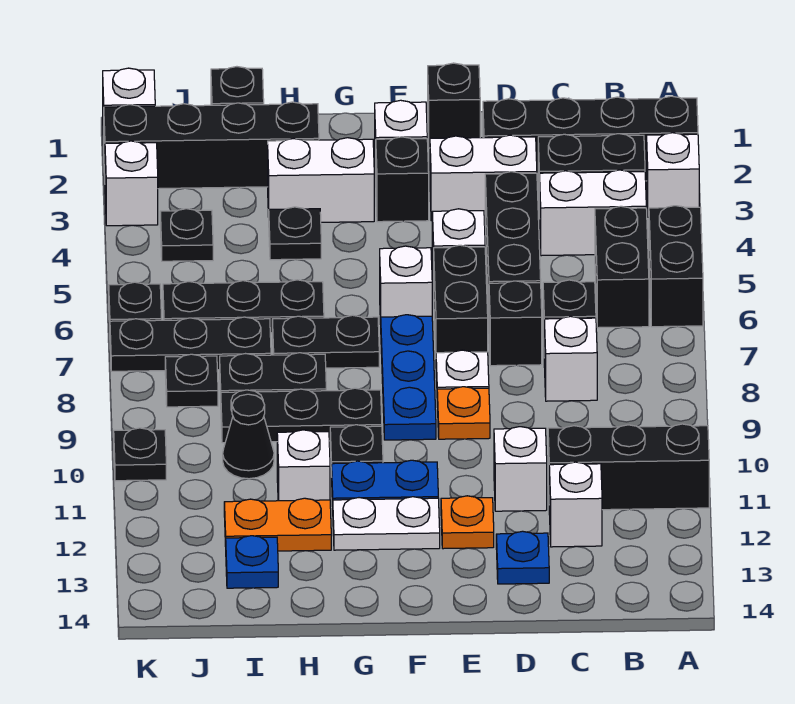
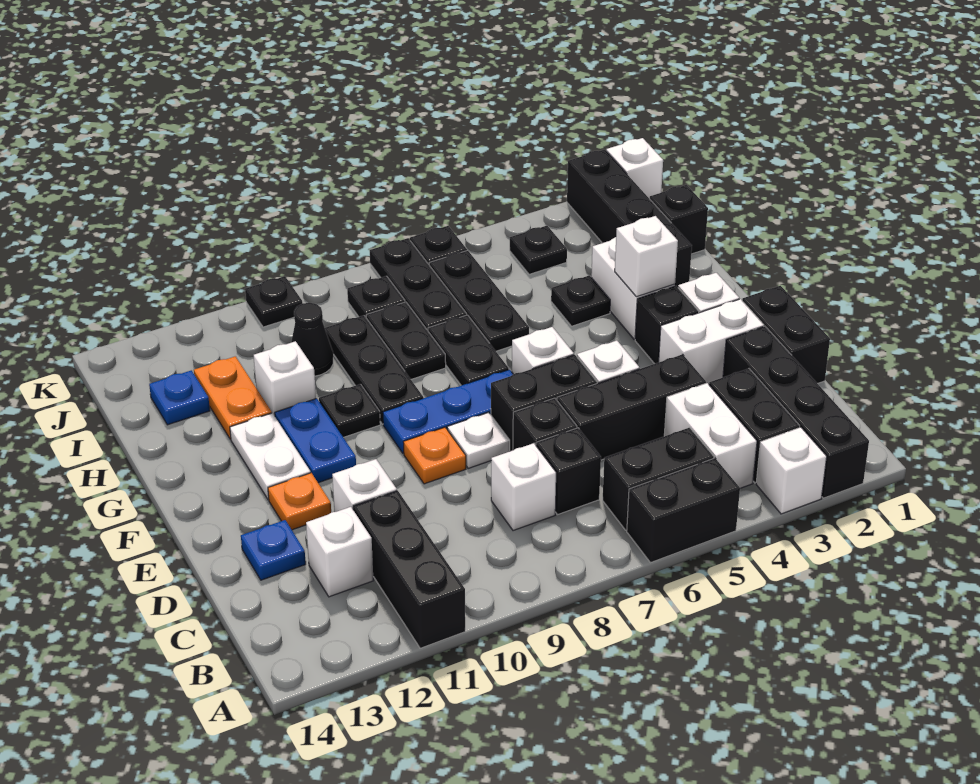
white brick D3:E3 level 1 -> white brick E2:E3 level 1
black brick E1 level 1 -> black brick D1:E1 level 1
white brick K3 level 1 -> white brick G3 level 2

